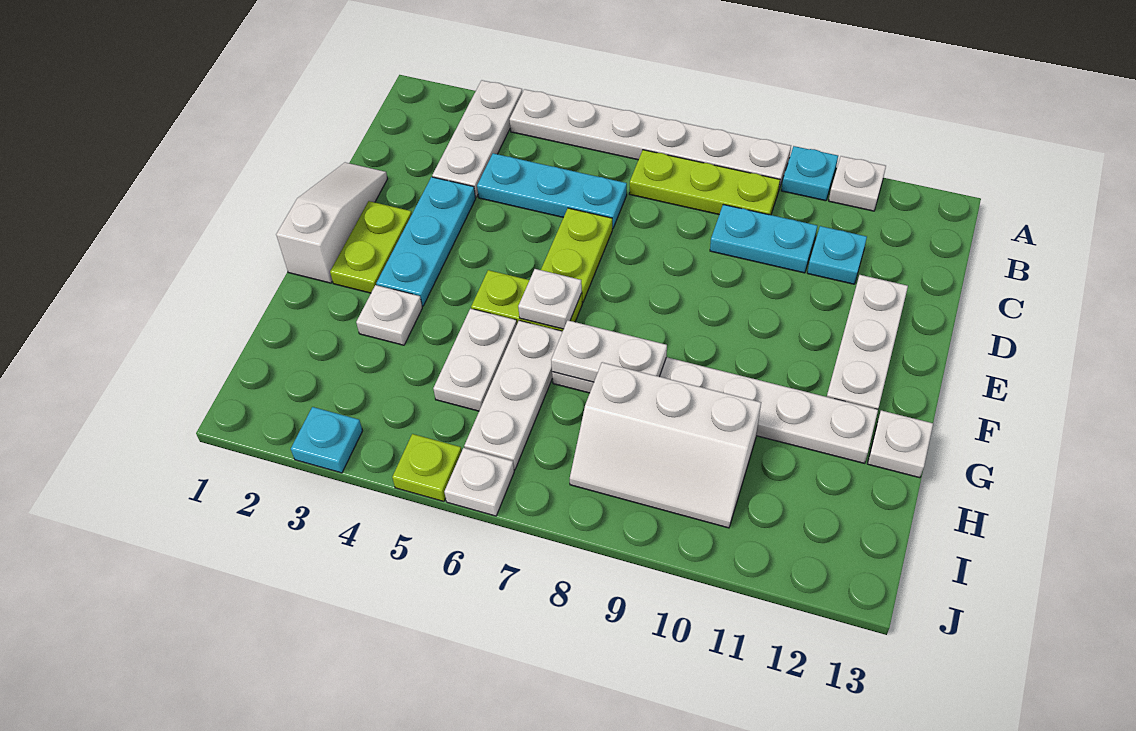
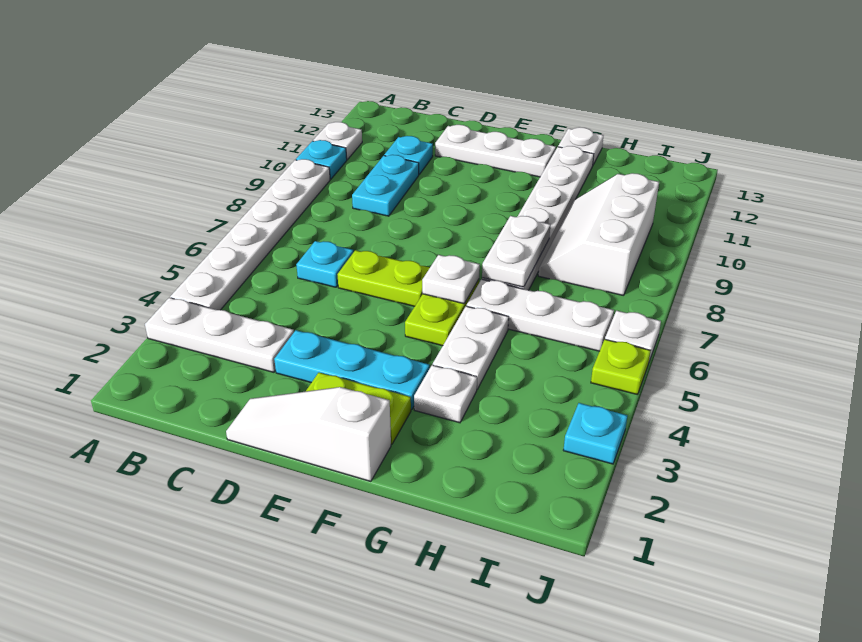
lime plate B7:B9 level 1 -> none
cyan plate C4:C6 level 1 -> cyan plate C6 level 1
white plate G5:H5 level 1 -> white plate G4:G5 level 1
white slope H8:I10 level 1 top H -> white slope H8:I10 level 1 top I

